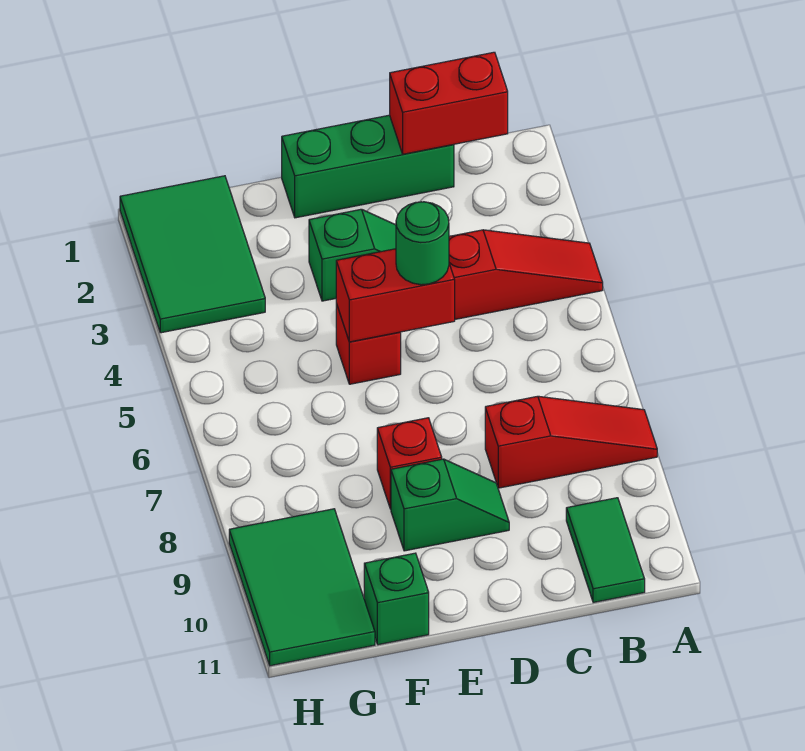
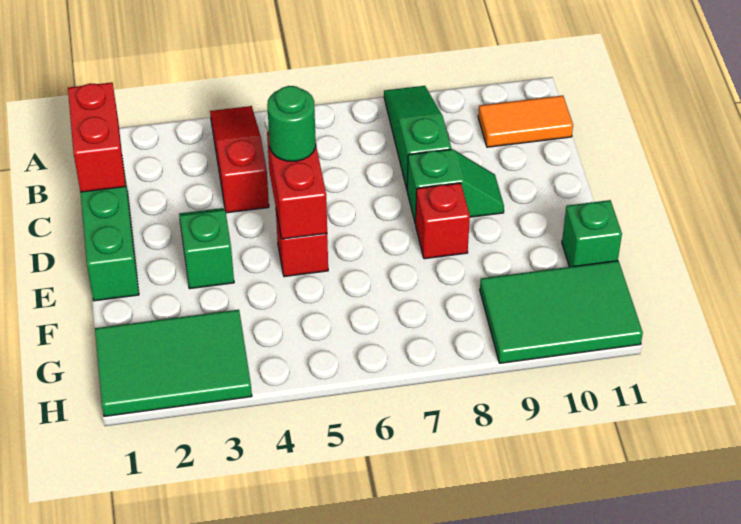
red slope A8:C8 level 1 top C -> green slope A8:C8 level 1 top C
green tile B10:B11 level 1 -> orange tile B10:B11 level 1
green slope D9:E9 level 1 top E -> green slope D8:D9 level 1 top 8

